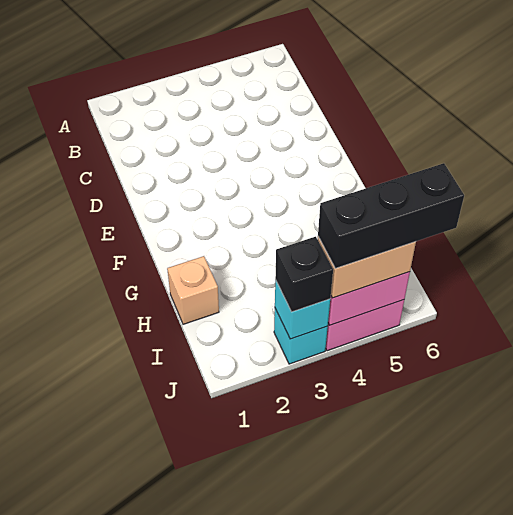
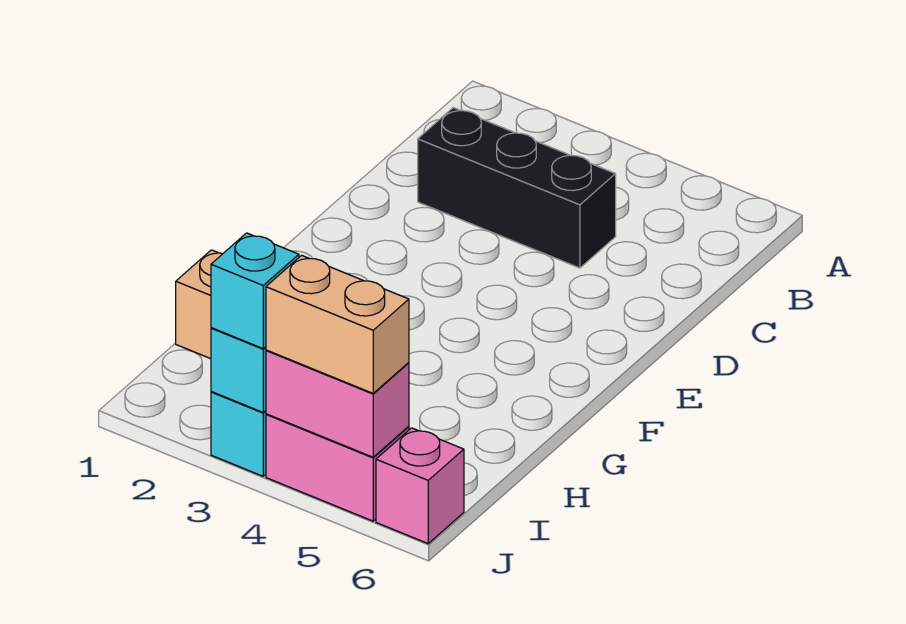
black brick J3 level 3 -> cyan brick J3 level 3
black brick J4:J6 level 4 -> black brick C2:C4 level 1
none -> pink brick J6 level 1

